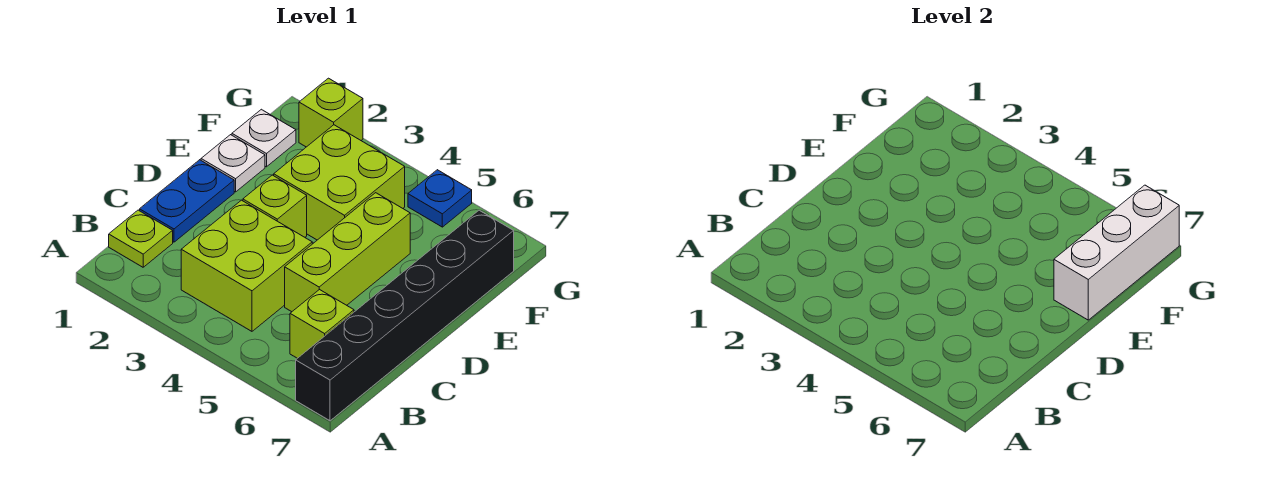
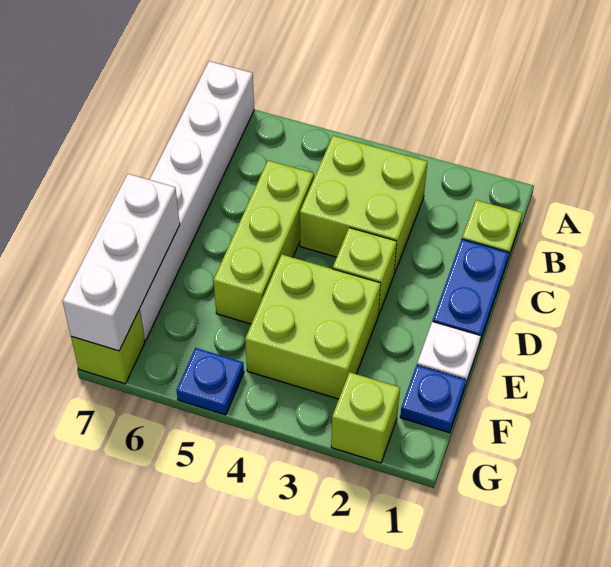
black brick A7:F7 level 1 -> white brick A7:F7 level 1
lime brick B6 level 1 -> lime brick G7 level 1
white plate F1 level 1 -> blue plate F1 level 1

